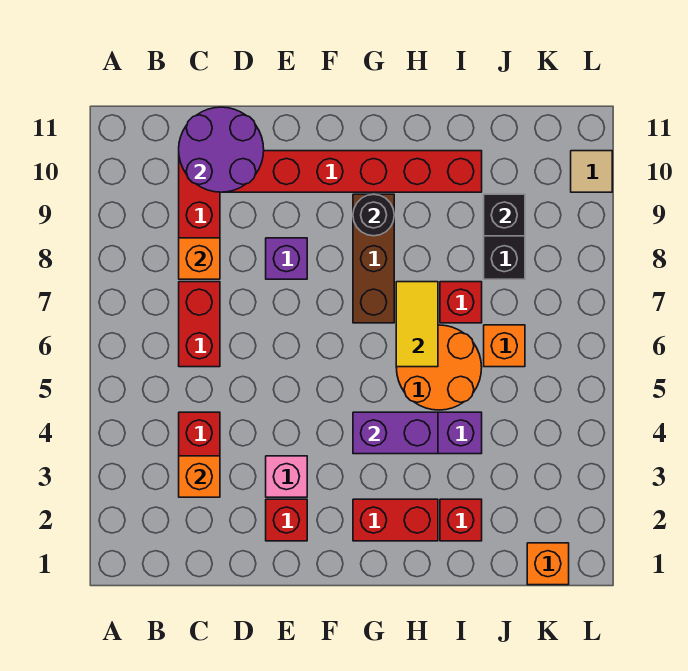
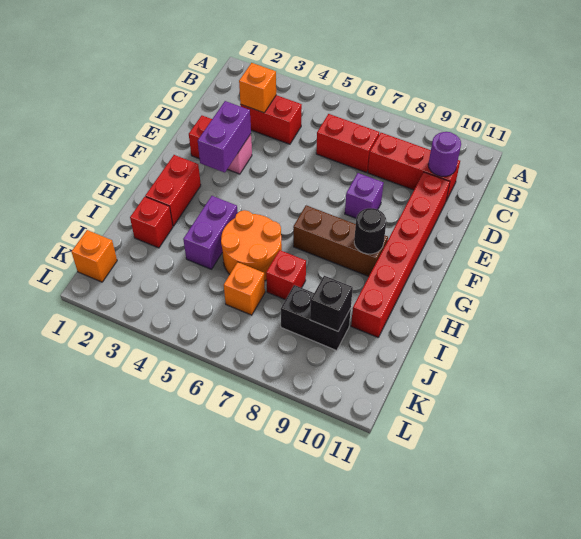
orange brick C8 level 2 -> none
purple round brick C10:D11 level 2 -> purple round brick C10 level 2
purple brick G4:H4 level 2 -> purple brick E3:F3 level 2
yellow tile H6:H7 level 2 -> none
tan tile L10 level 1 -> none

